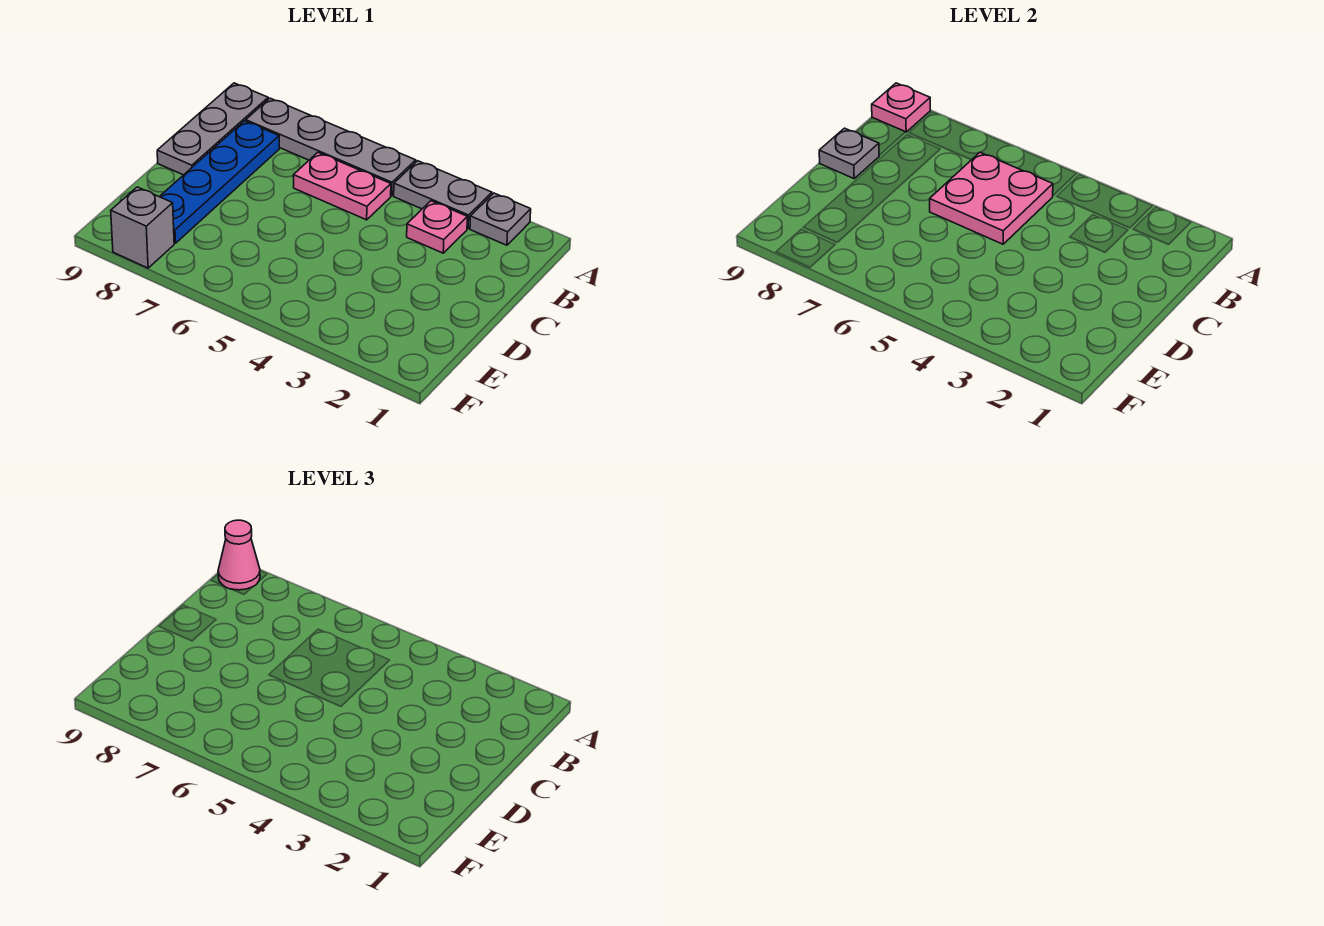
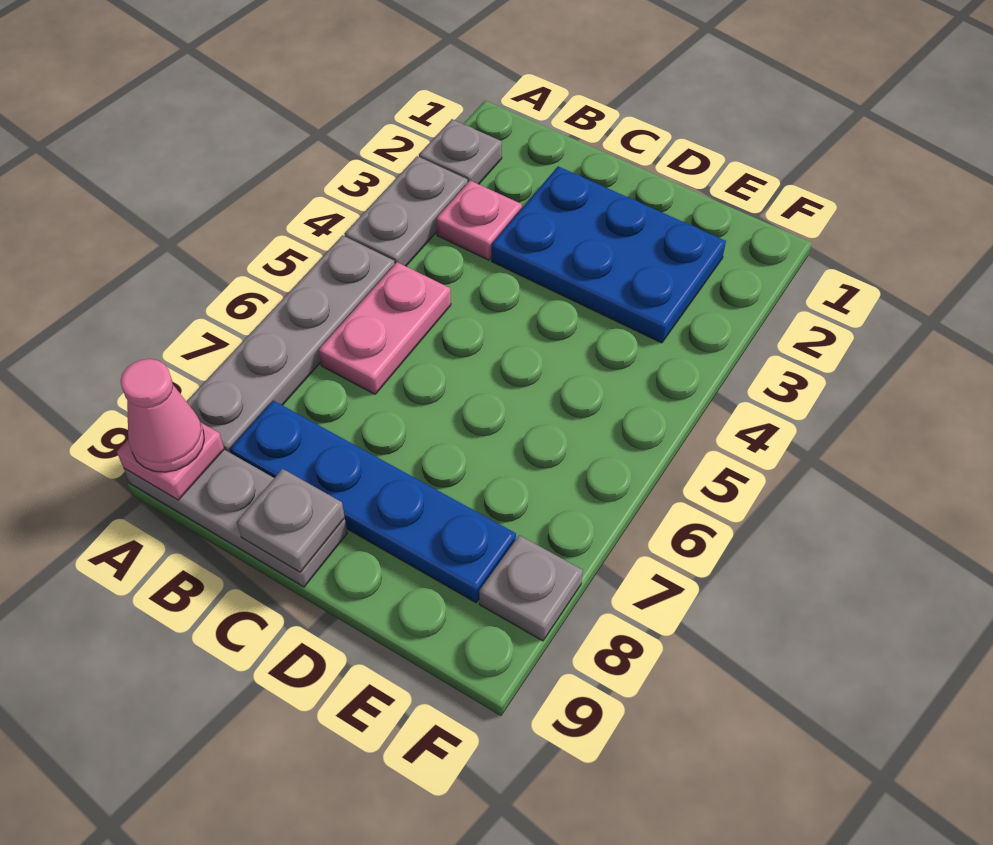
pink plate B5:C6 level 2 -> none
none -> blue plate C2:E3 level 1
grey brick F8 level 1 -> grey plate F8 level 1

